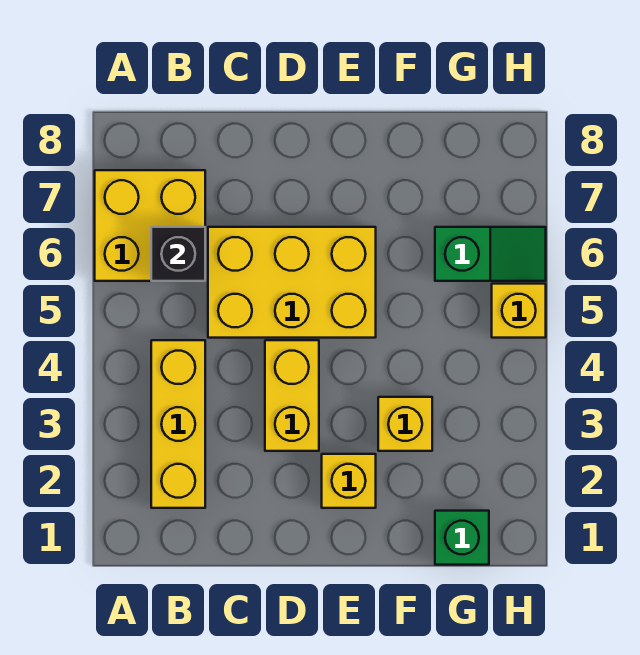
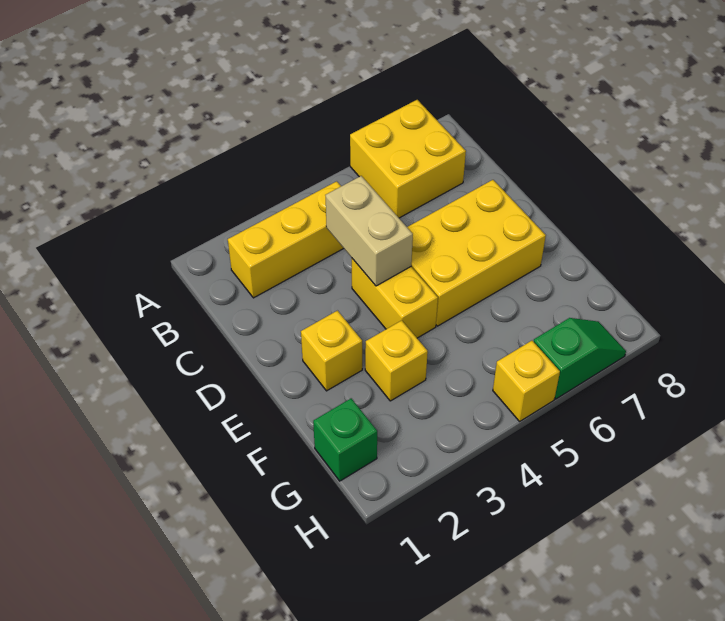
black brick B6 level 2 -> none
none -> tan brick C4:D4 level 2
yellow brick C5:E6 level 1 -> yellow brick D5:E7 level 1
yellow brick D3:D4 level 1 -> yellow brick D4:E4 level 1
green slope G6:H6 level 1 top G -> green slope H6:H7 level 1 top 6

